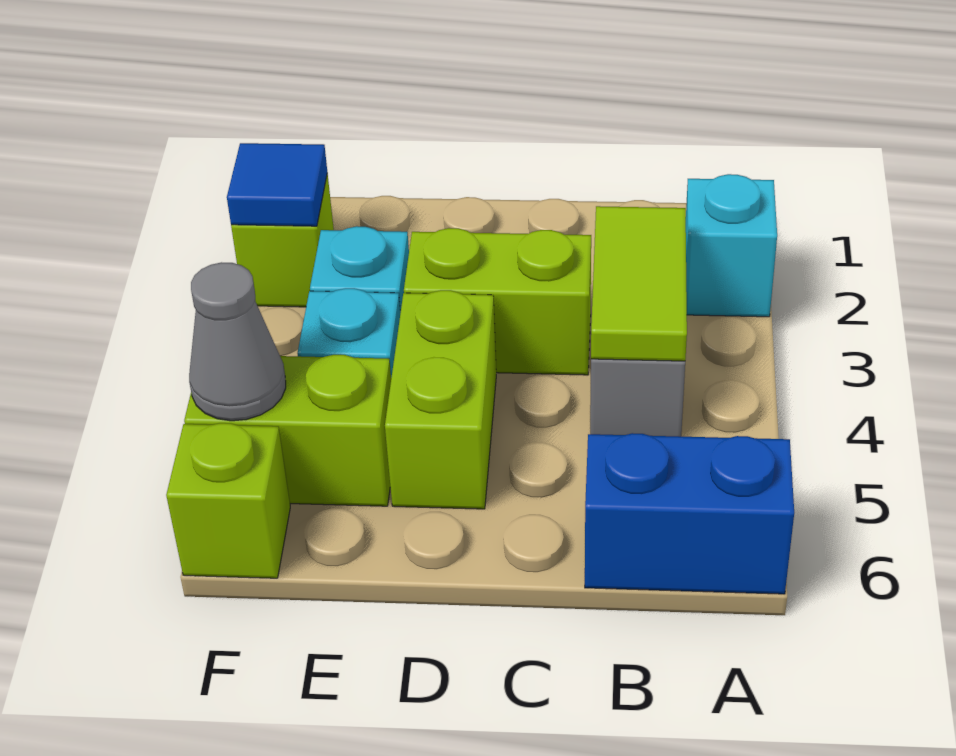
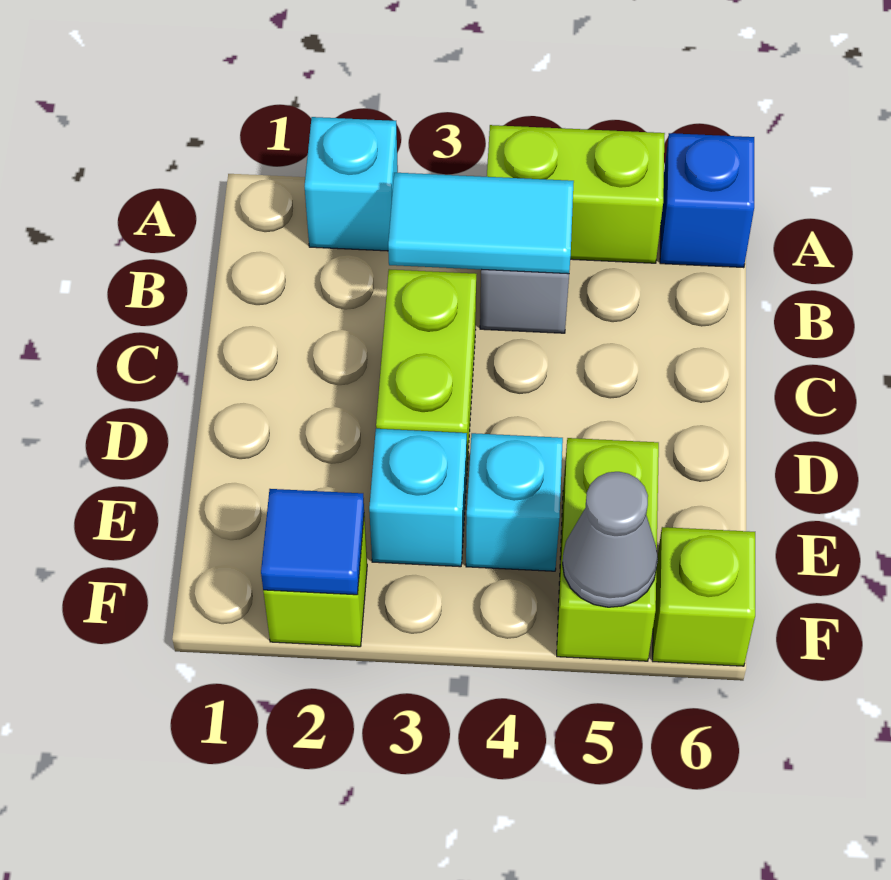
blue brick A6:B6 level 1 -> blue brick A6 level 1
lime tile B3:B4 level 2 -> cyan tile B3:B4 level 2
lime brick D4:D5 level 1 -> lime brick A4:A5 level 1

